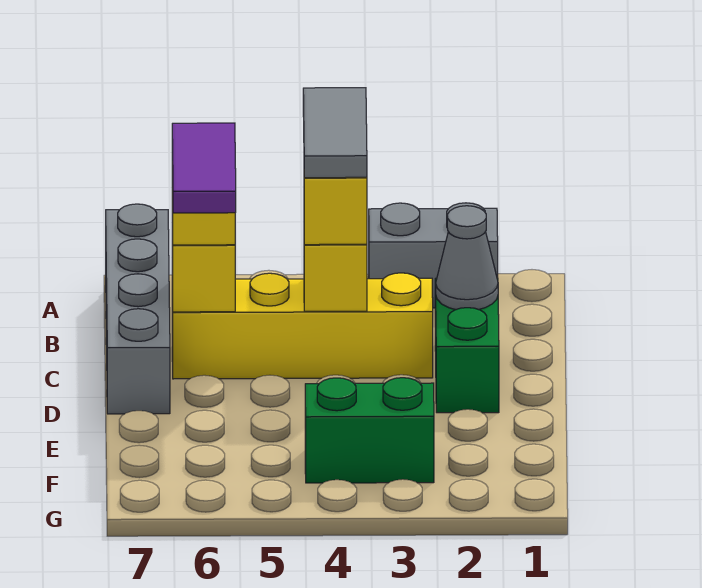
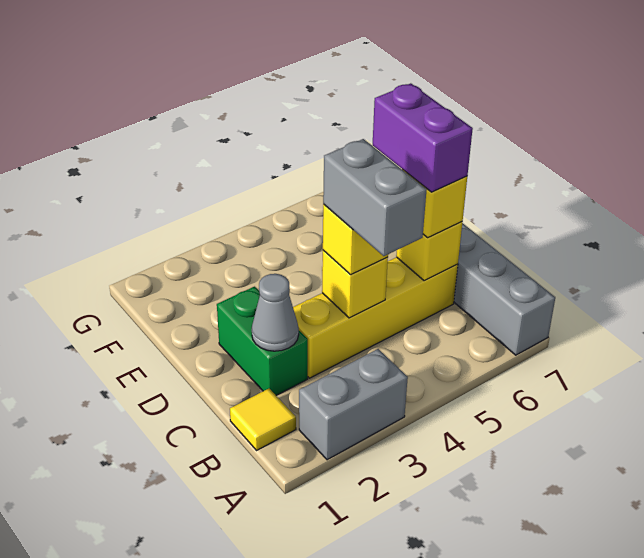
none -> yellow tile B1 level 1
grey tile B4:C4 level 4 -> grey brick B4:C4 level 4
purple tile C6:D6 level 4 -> purple brick C6:D6 level 4
green brick F3:F4 level 1 -> none

